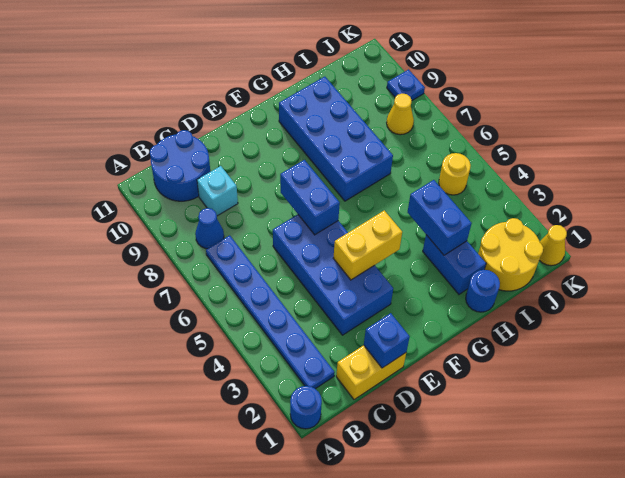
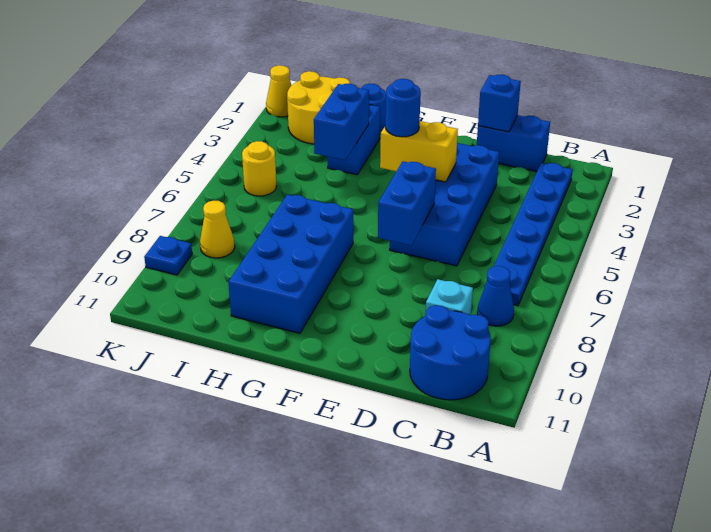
blue round brick A1 level 1 -> blue round brick F4 level 3
yellow brick C1:D1 level 1 -> blue brick C1:D1 level 1

